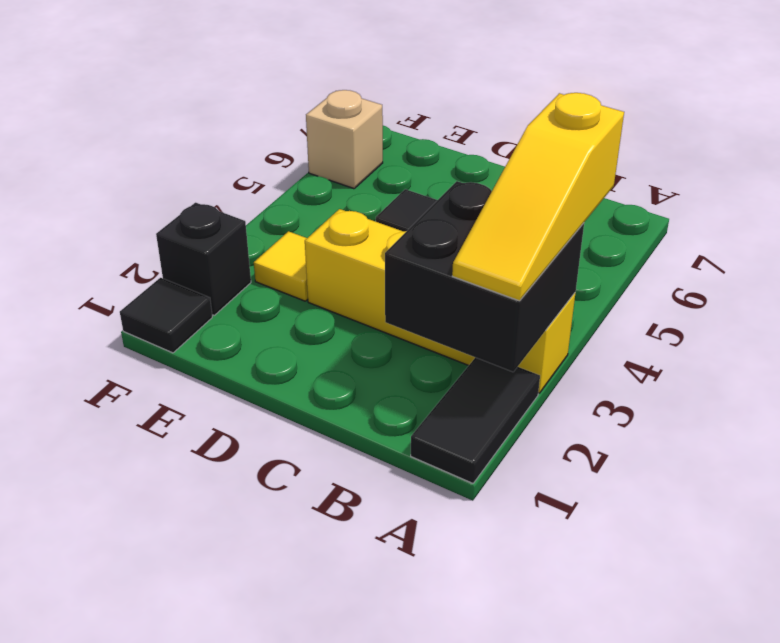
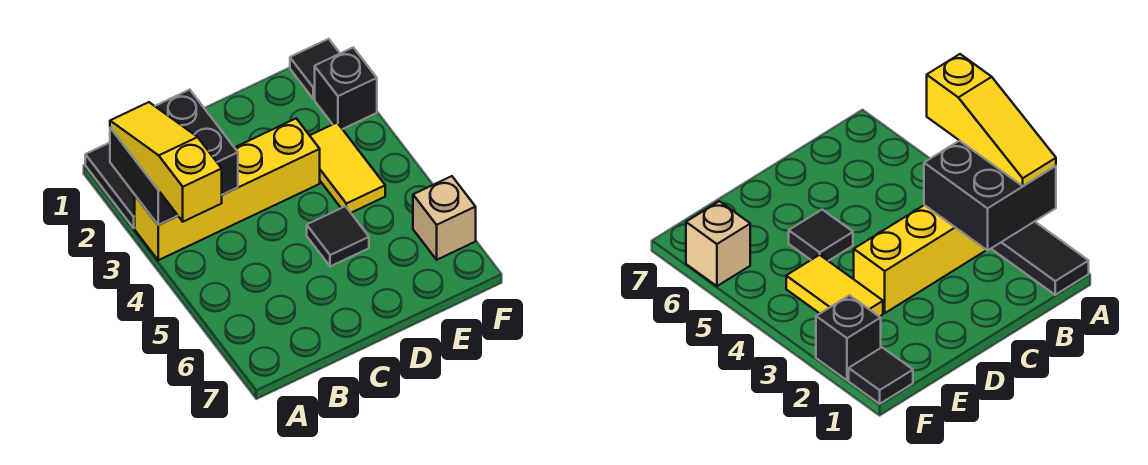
yellow tile E3 level 1 -> yellow tile E3:E4 level 1

